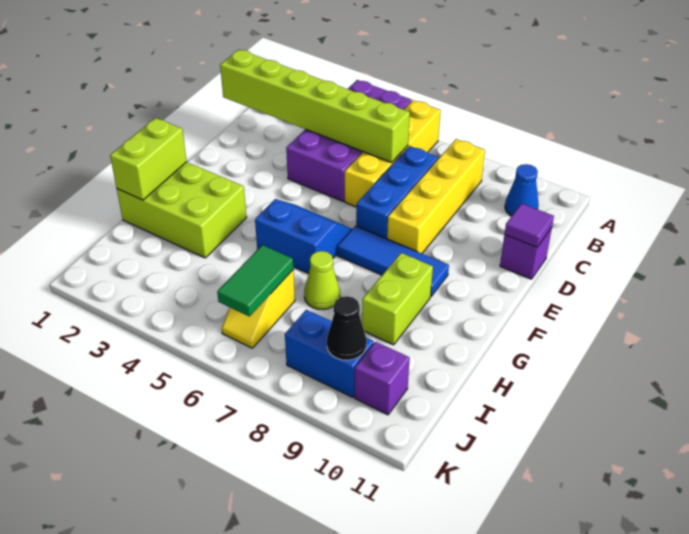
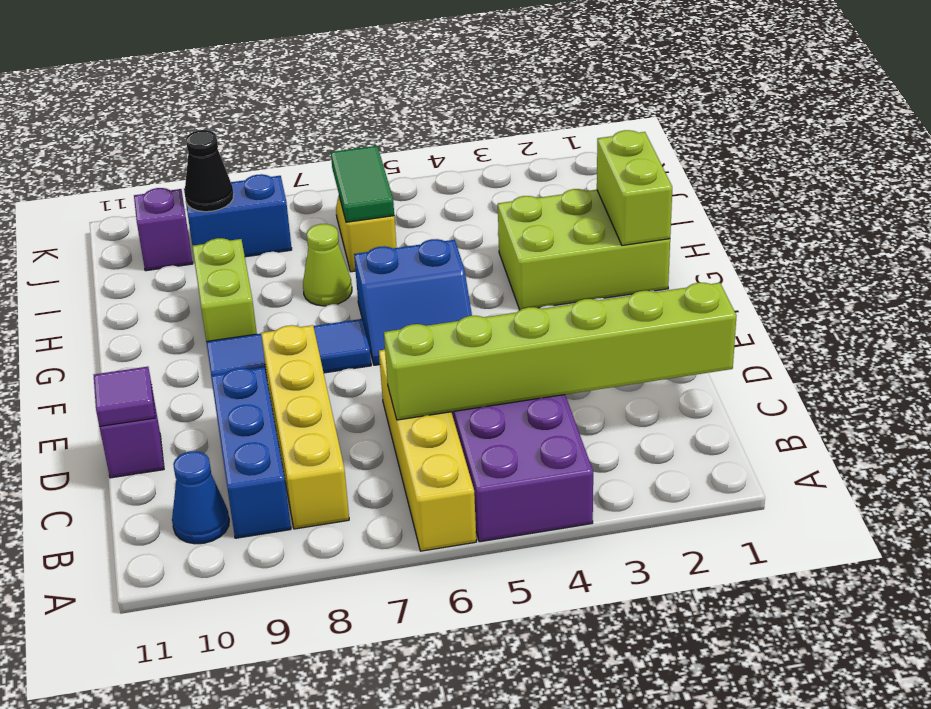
blue brick C7:E7 level 1 -> blue brick B9:D9 level 1

